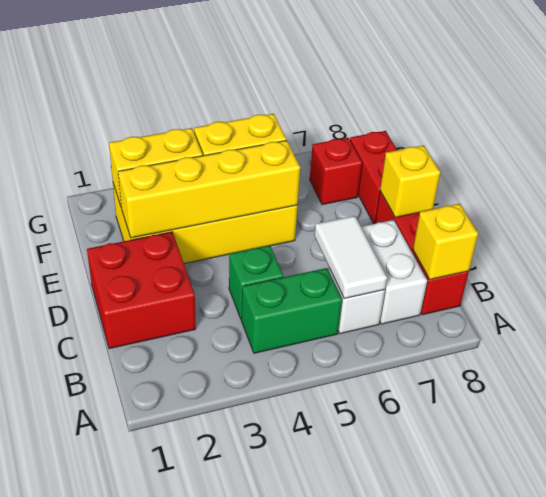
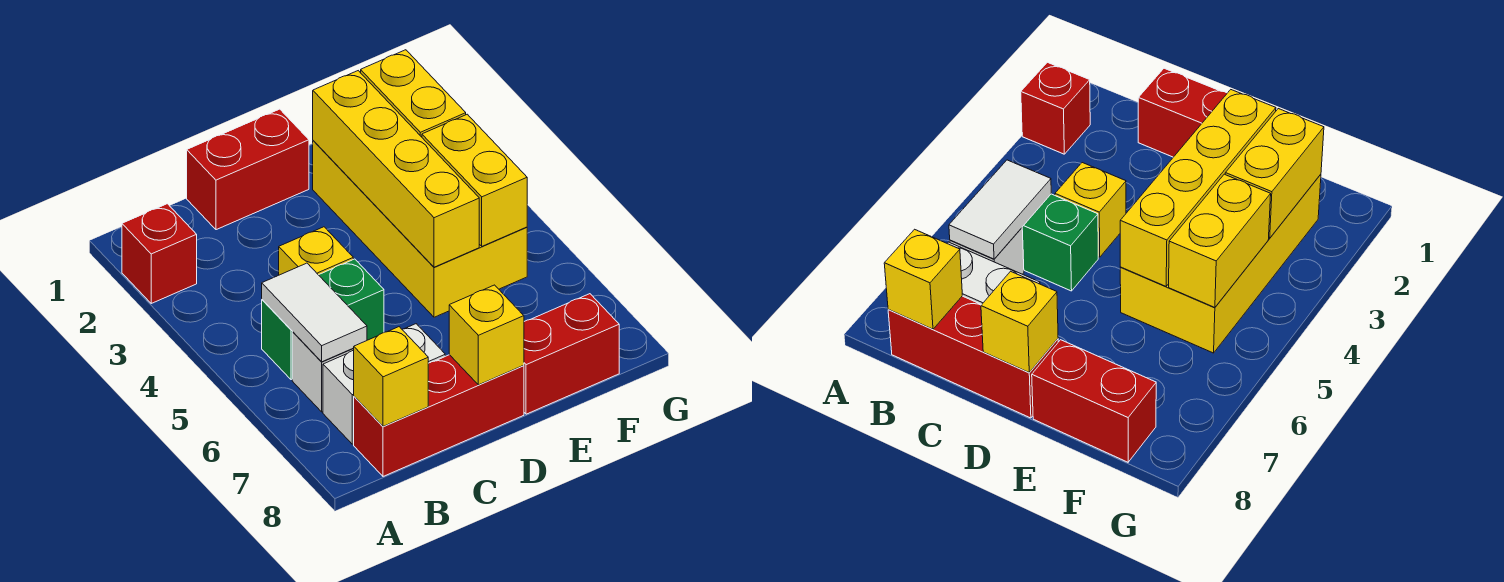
green brick B4:B5 level 1 -> green brick B5:C5 level 1
white tile B6:C6 level 2 -> white tile B5:B6 level 2
red brick C1:D2 level 1 -> red brick C1:D1 level 1
green brick C4 level 1 -> yellow brick C4 level 1
red brick F7 level 1 -> red brick A2 level 1

